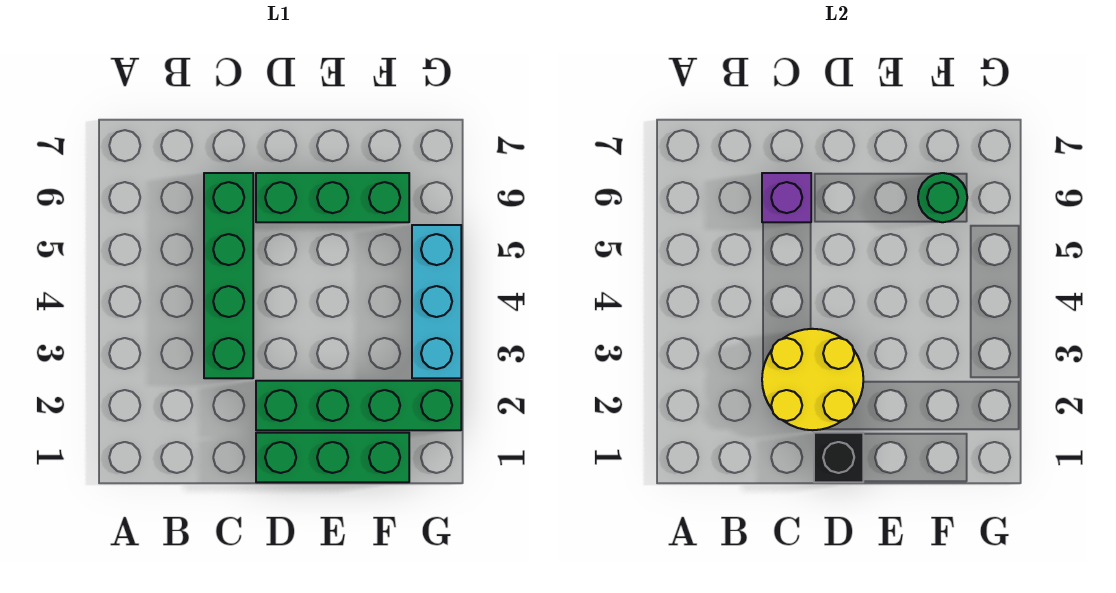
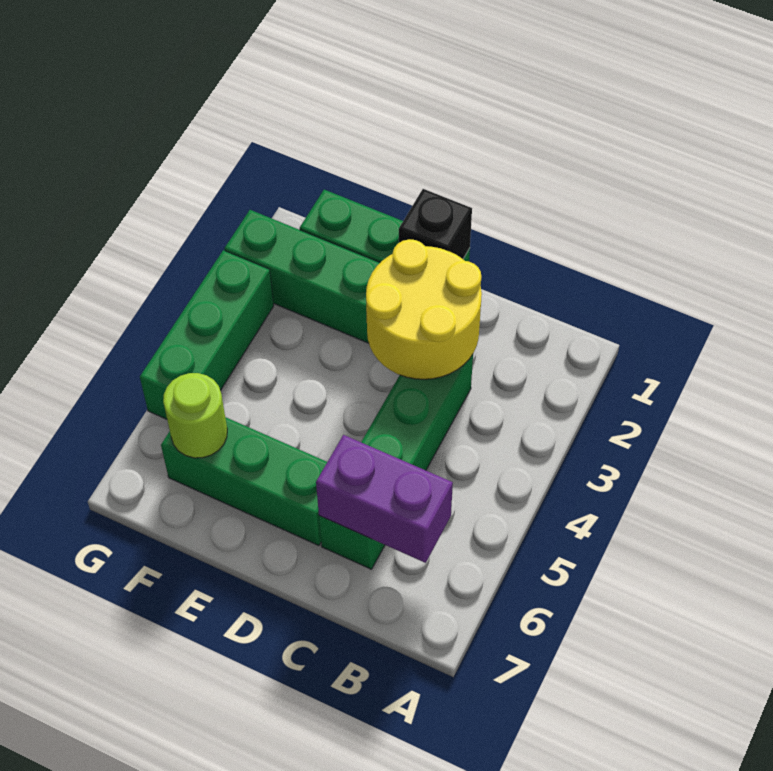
purple brick C6 level 2 -> purple brick B6:C6 level 2
green round brick F6 level 2 -> lime round brick F6 level 2
cyan brick G3:G5 level 1 -> green brick G3:G5 level 1

